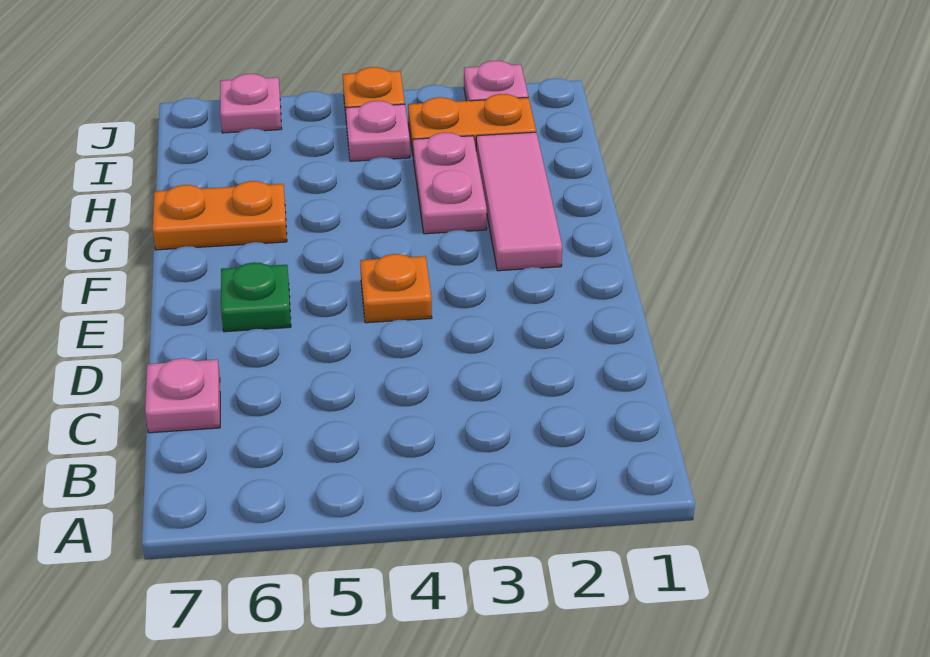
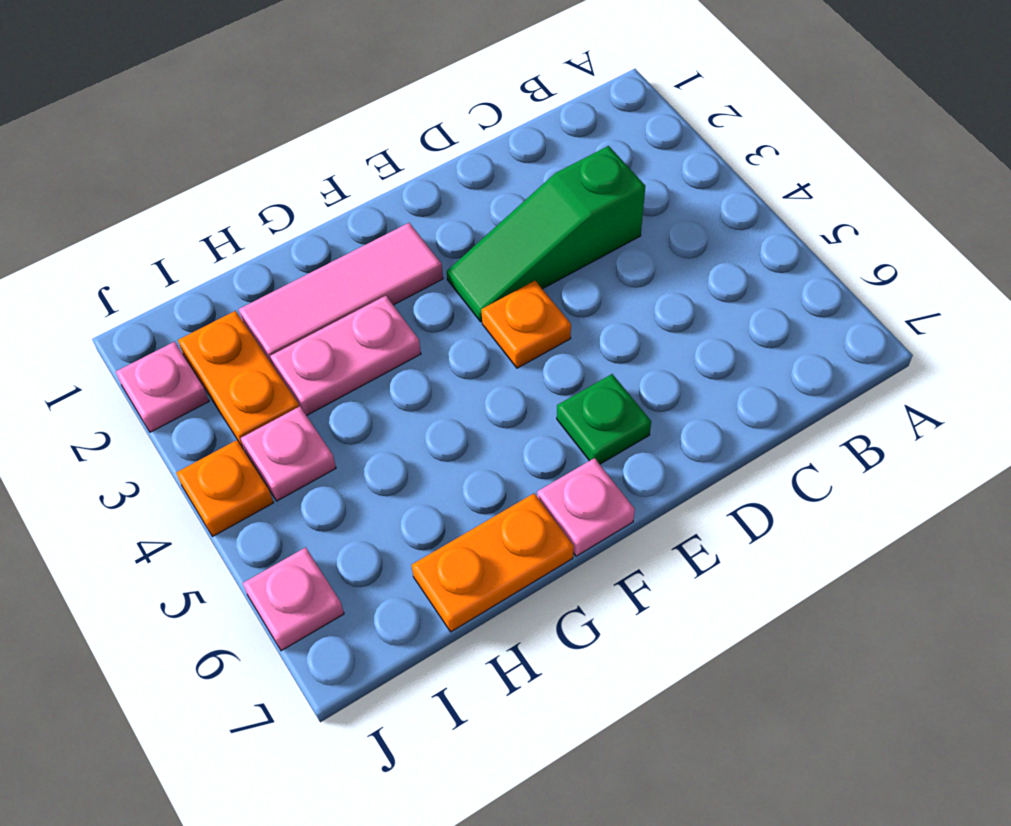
none -> green slope C3:E3 level 1 top C
pink plate C7 level 1 -> pink plate F7 level 1
orange plate G6:G7 level 1 -> orange plate G7:H7 level 1

